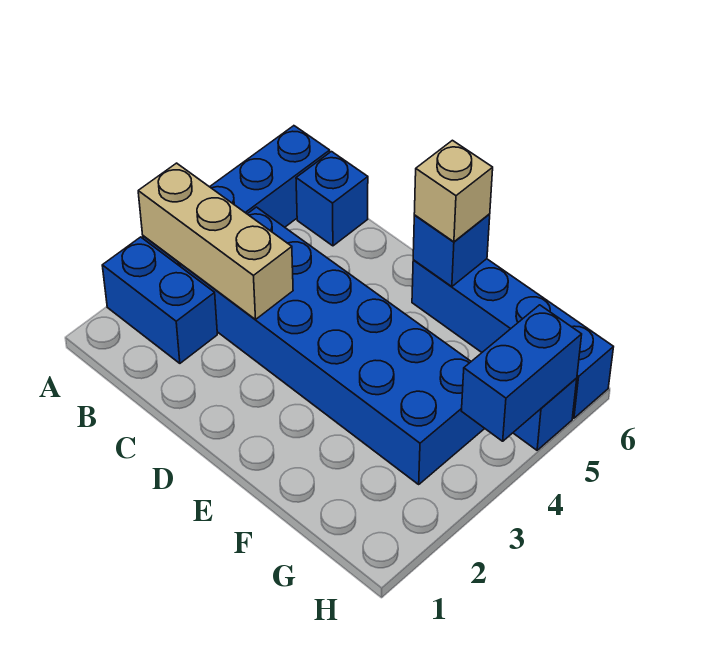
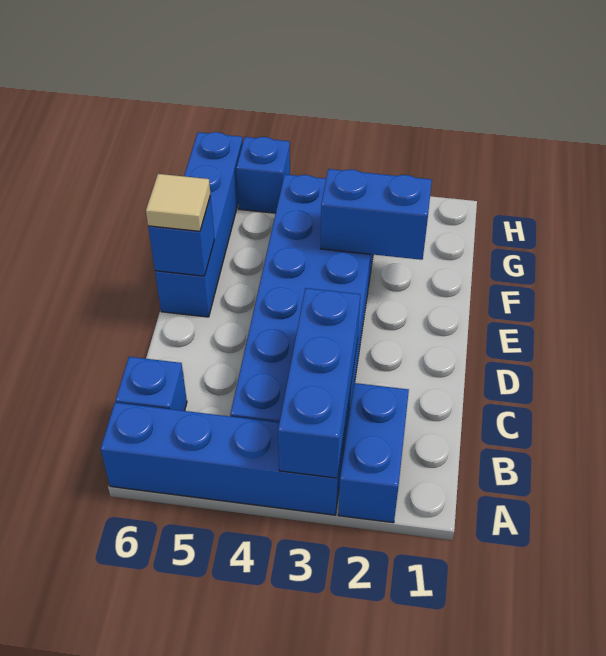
tan brick A3:C3 level 2 -> blue brick A3:C3 level 2
tan brick E6 level 3 -> tan tile E6 level 3
blue brick H4:H5 level 2 -> blue brick F2:F3 level 2

